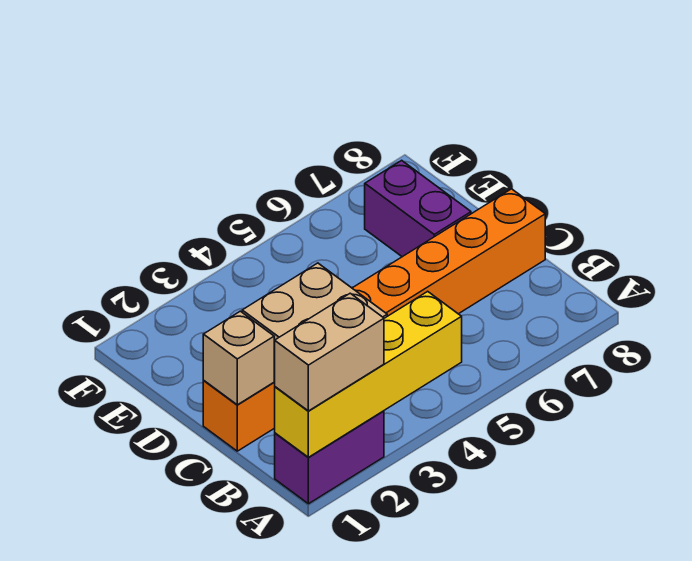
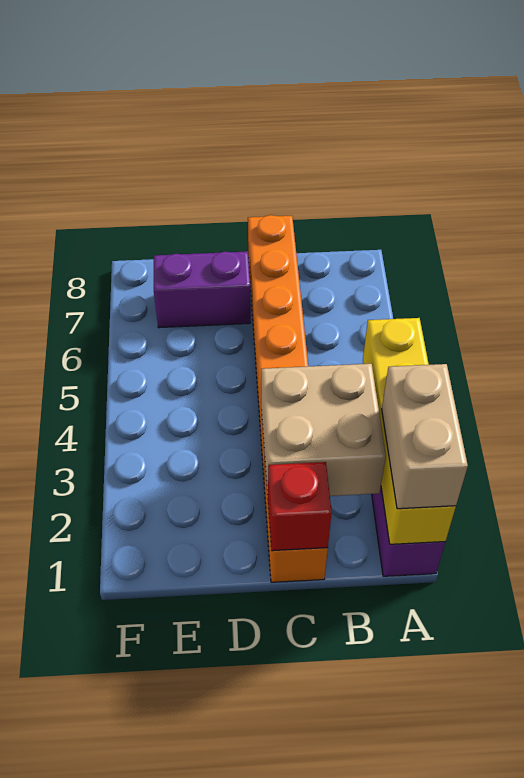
tan brick C1 level 2 -> red brick C1 level 2

